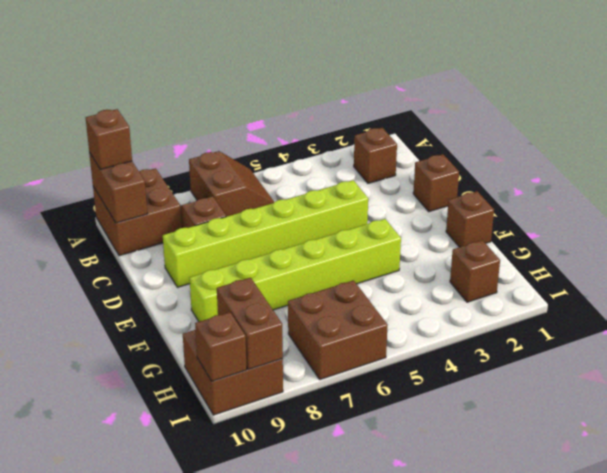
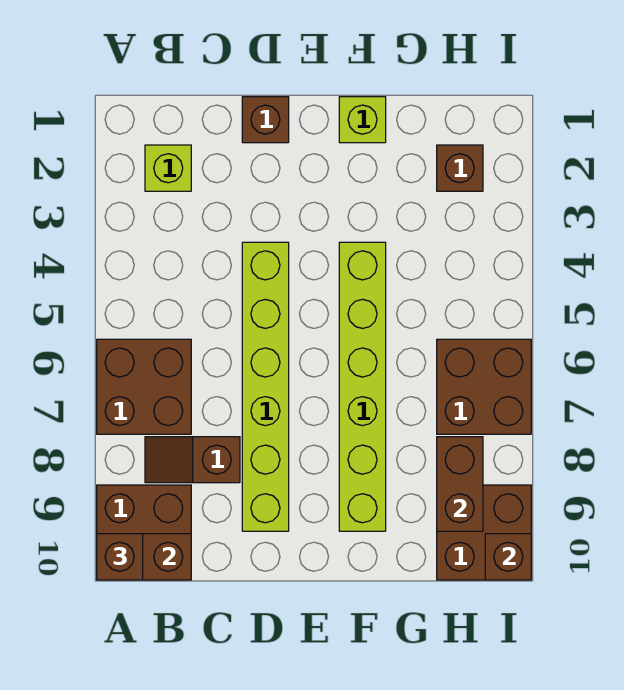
brown slope A6:B7 level 1 top 7 -> brown brick A6:B7 level 1
brown brick B2 level 1 -> lime brick B2 level 1
brown brick F1 level 1 -> lime brick F1 level 1
brown brick H9:I9 level 2 -> brown brick H8:H9 level 2

